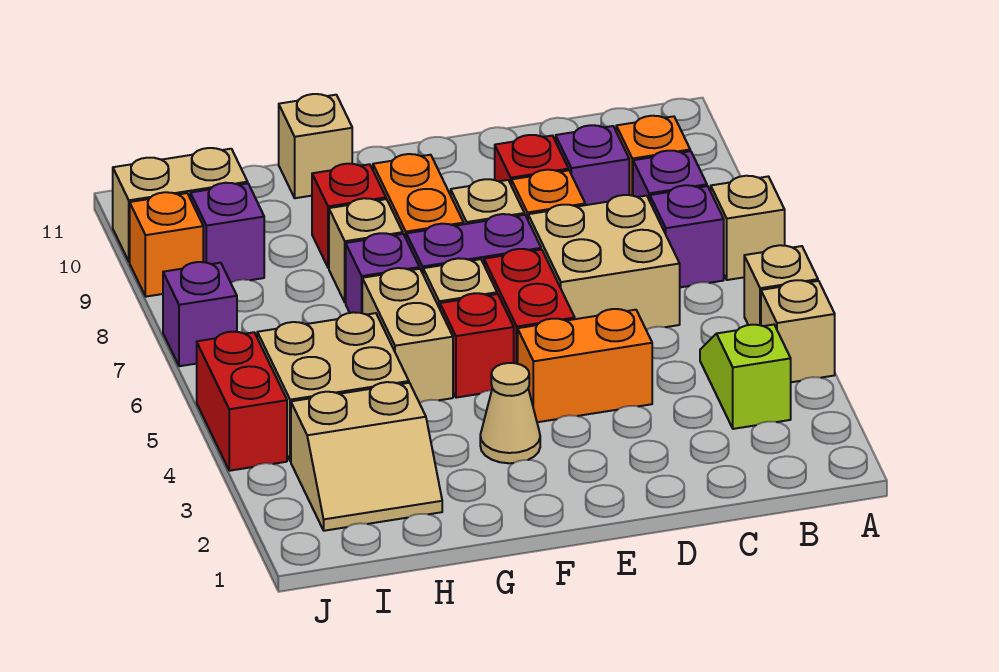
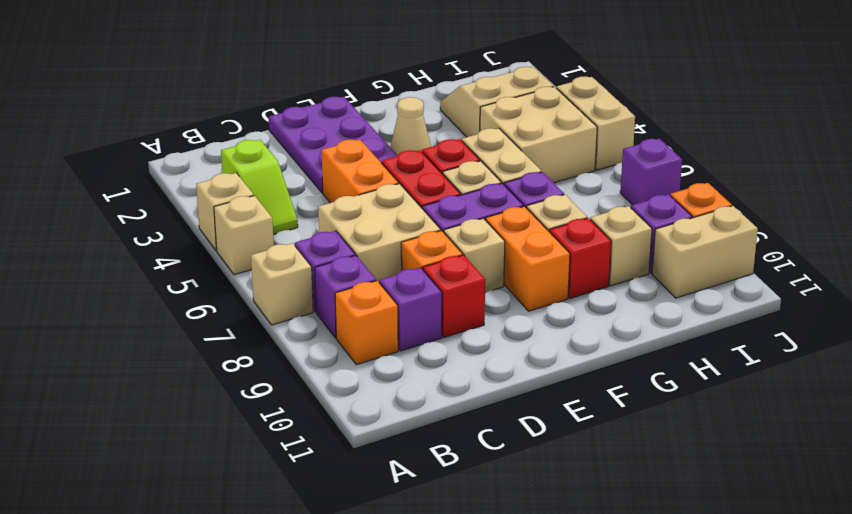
none -> purple plate D1:E3 level 1
orange brick D4:E4 level 1 -> orange brick D4:D5 level 1
tan brick G11 level 1 -> tan brick H9 level 1
red brick J4:J5 level 1 -> tan brick J4:J5 level 1

